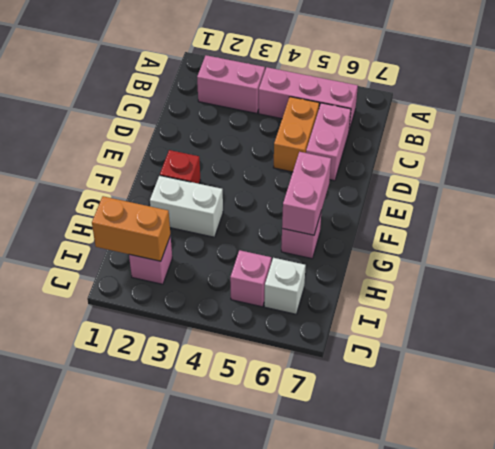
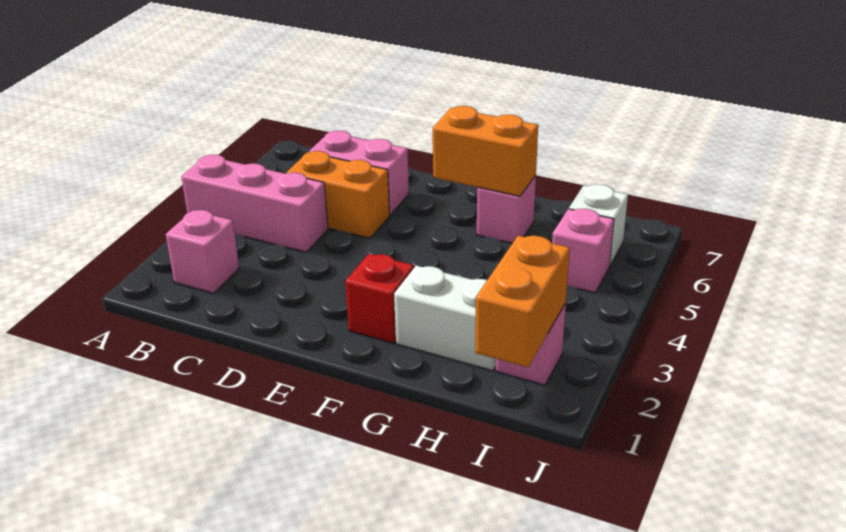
pink brick B2:B3 level 1 -> pink brick B2 level 1
pink brick B4:B6 level 1 -> pink brick A4:C4 level 1
pink brick F6:G6 level 2 -> orange brick F6:G6 level 2
white brick G2:G3 level 1 -> white brick G2:H2 level 1

